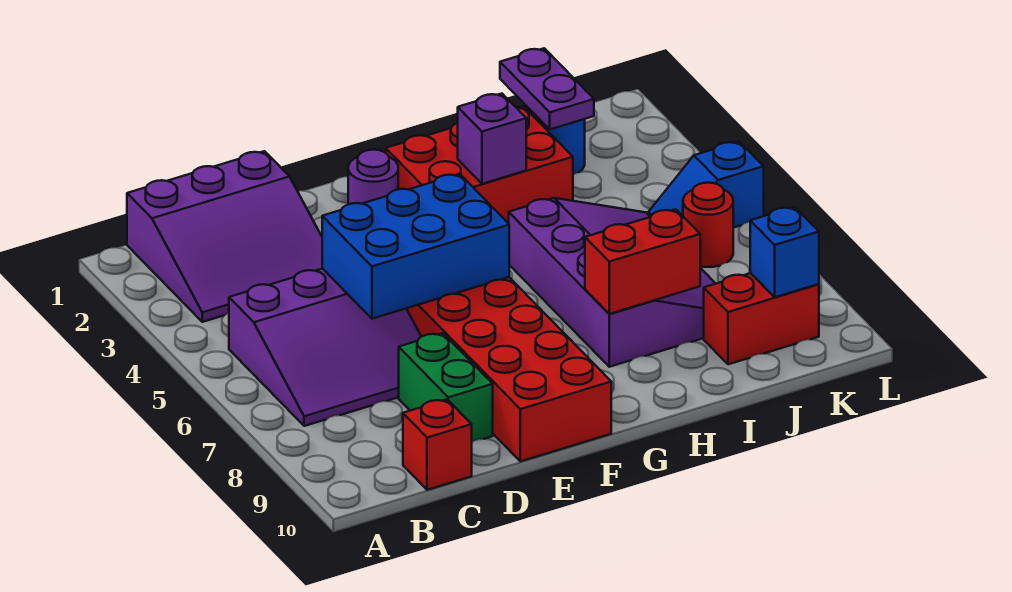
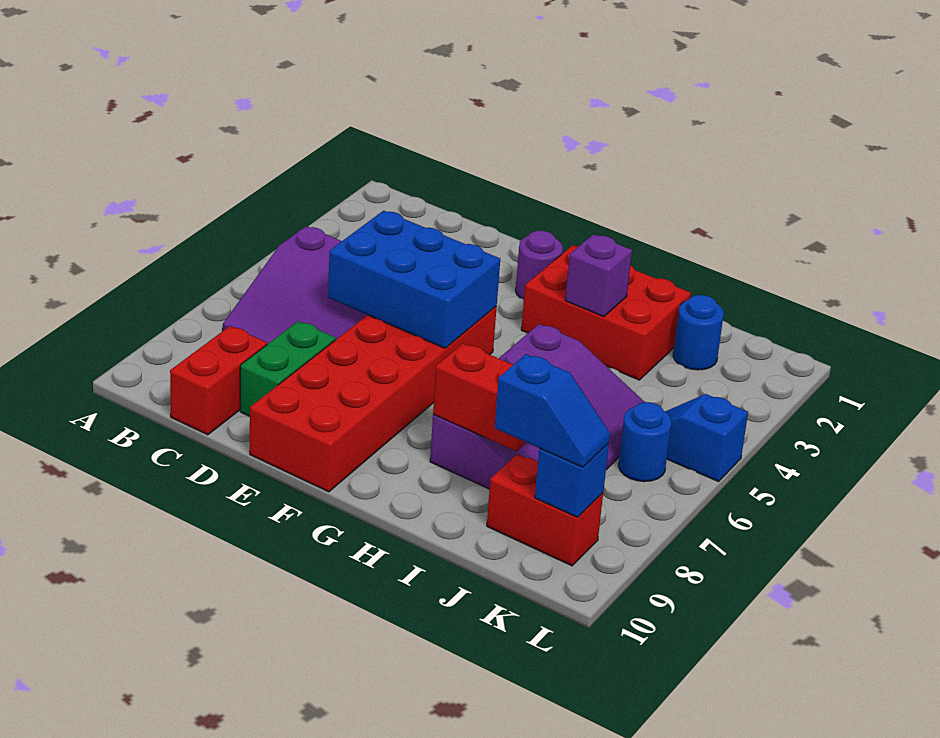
purple slope B1:D3 level 1 top 1 -> none
red brick C10 level 1 -> red brick C9:C10 level 1
purple plate J1:J2 level 2 -> none
none -> blue slope J9:K9 level 3 top J
red round brick K6 level 1 -> blue round brick K6 level 1

